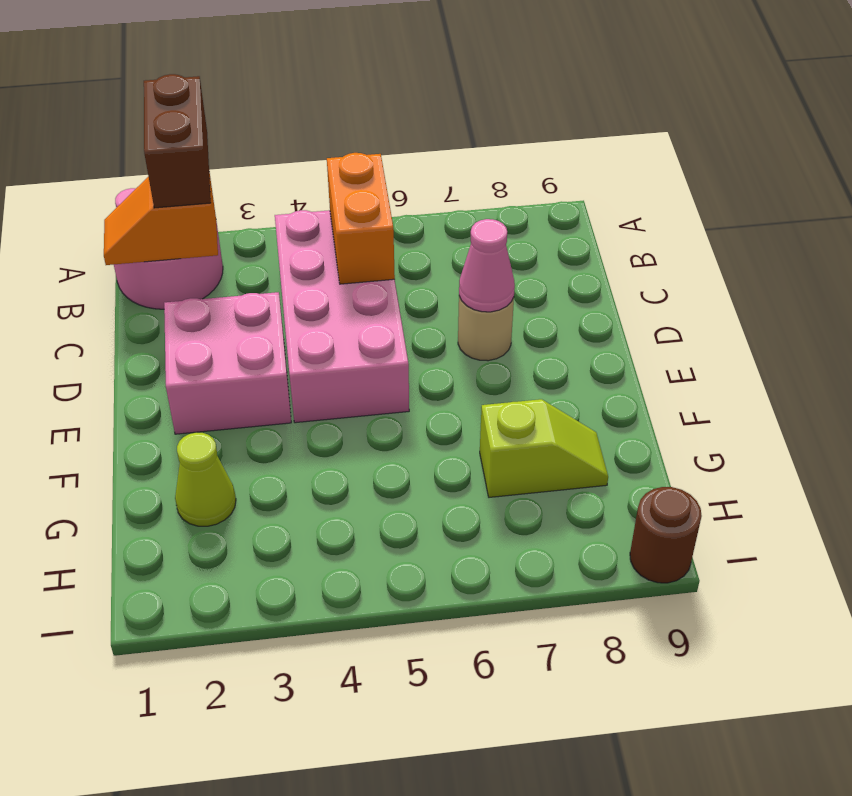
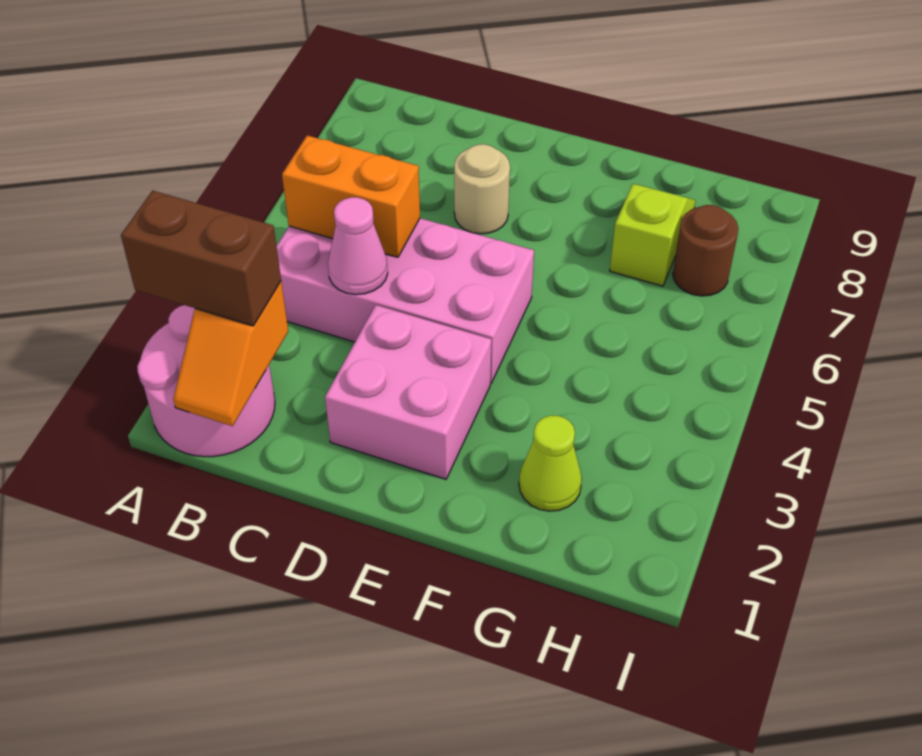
pink cone D7 level 2 -> pink cone C4 level 2
brown round brick I9 level 1 -> brown round brick H7 level 1

